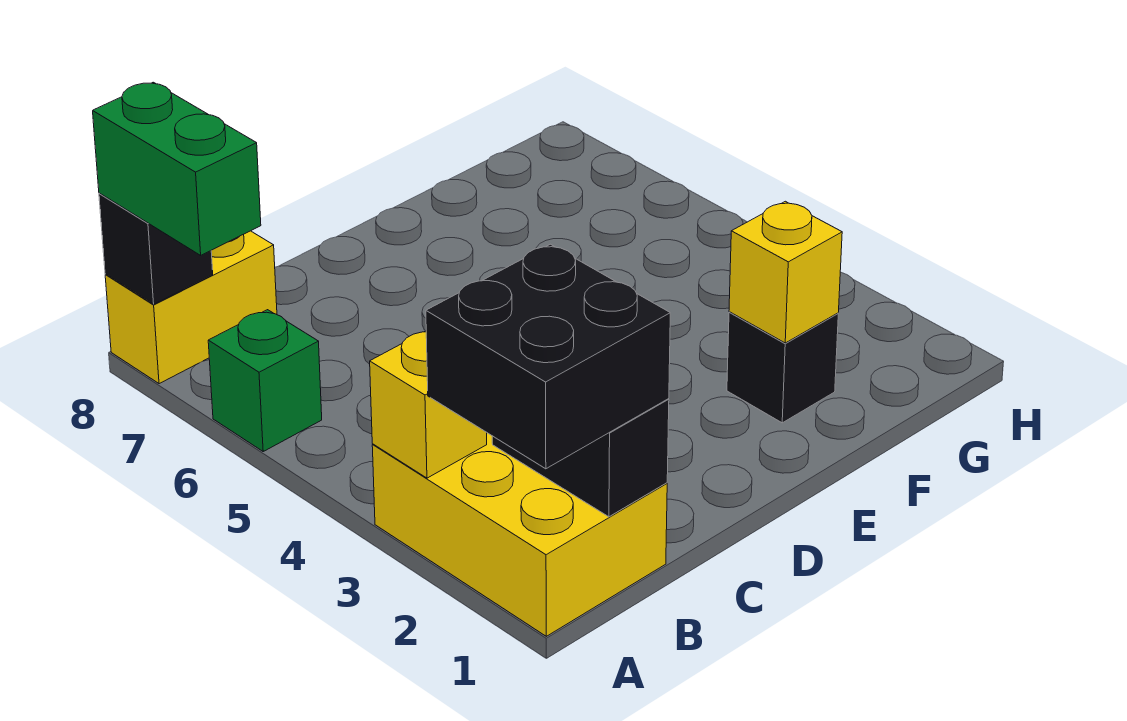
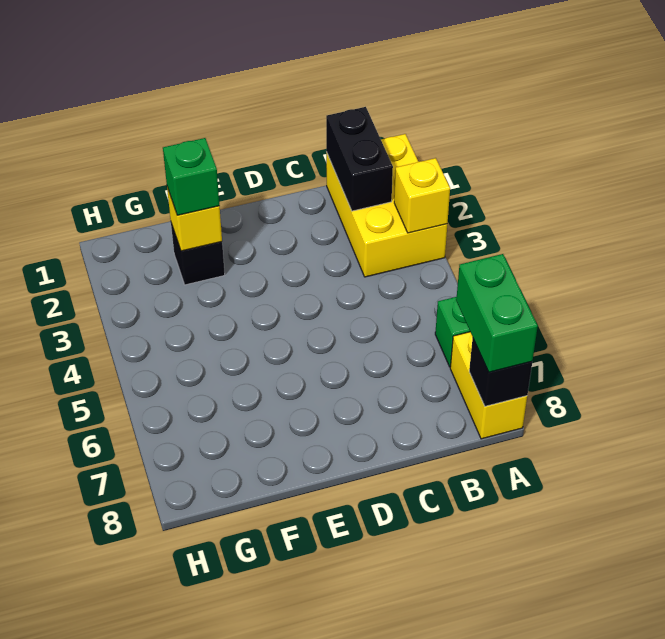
black brick A1:B2 level 3 -> none
yellow brick A8:B8 level 1 -> yellow brick A7:A8 level 1
none -> green brick F2 level 3

